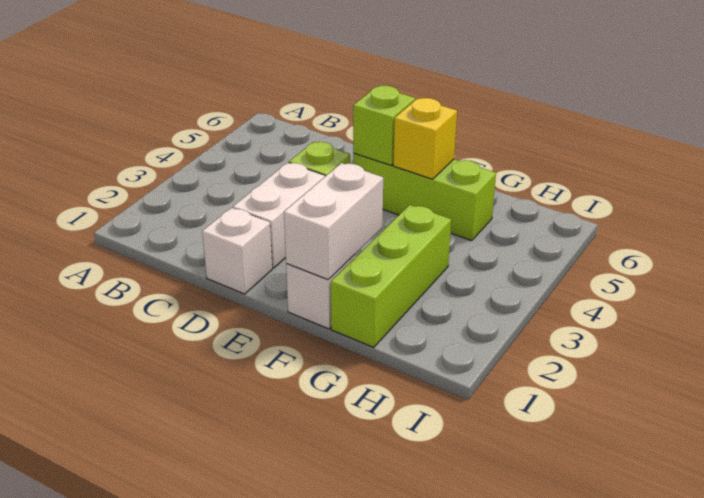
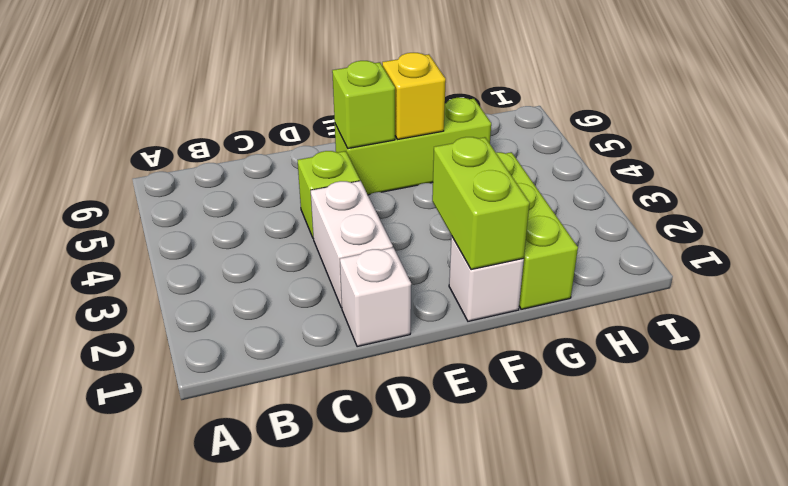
white brick F1:F2 level 2 -> lime brick F1:F2 level 2

